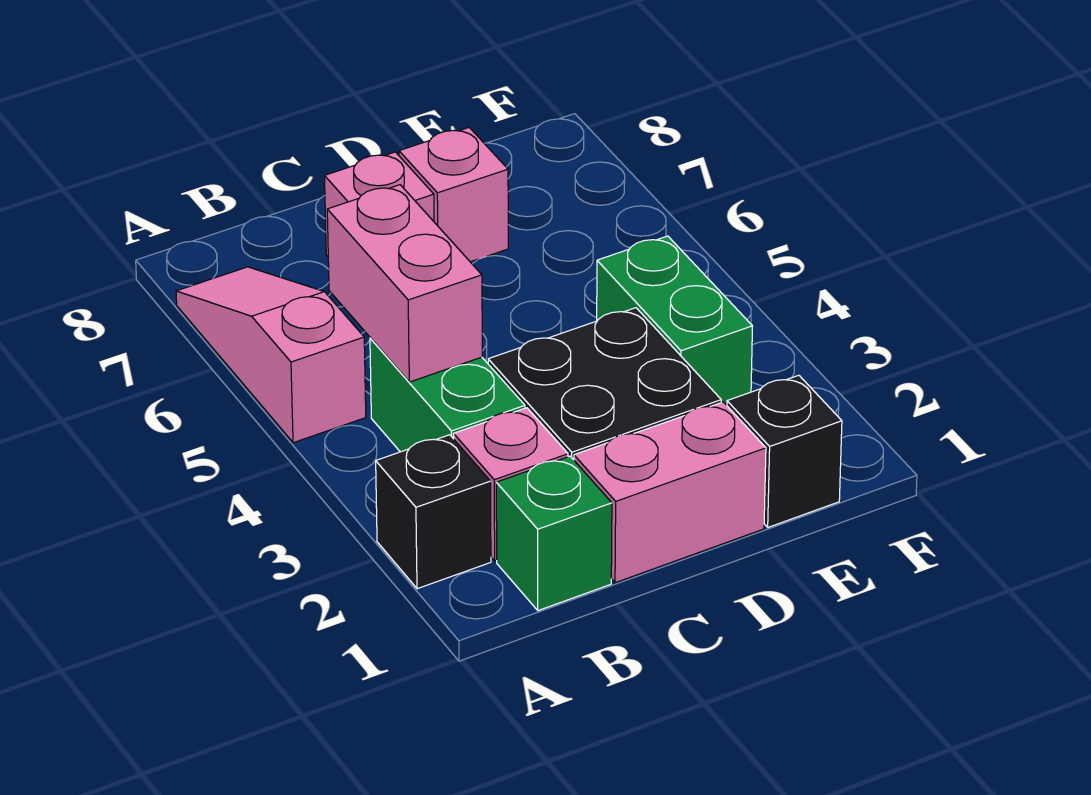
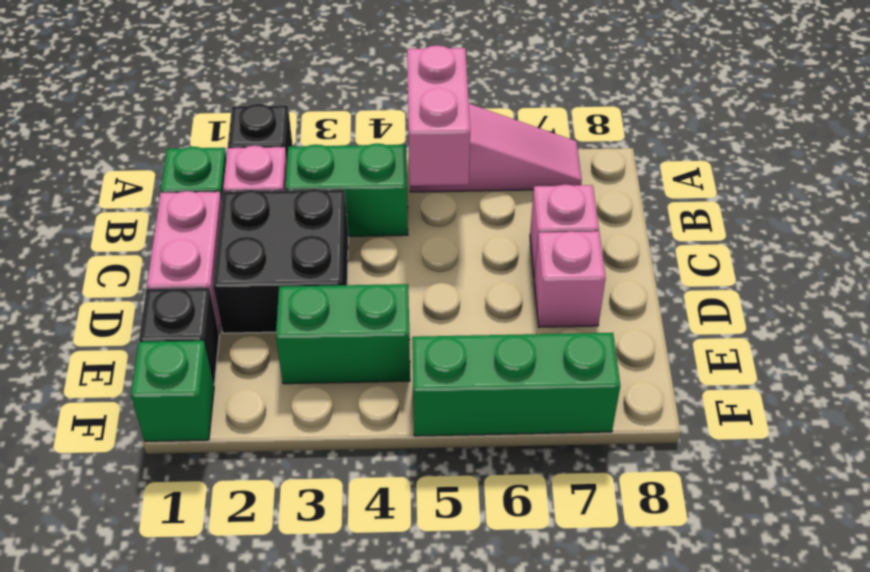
pink brick B4:B5 level 2 -> pink brick A5:B5 level 2
none -> green brick F1 level 1
none -> green brick F5:F7 level 1

